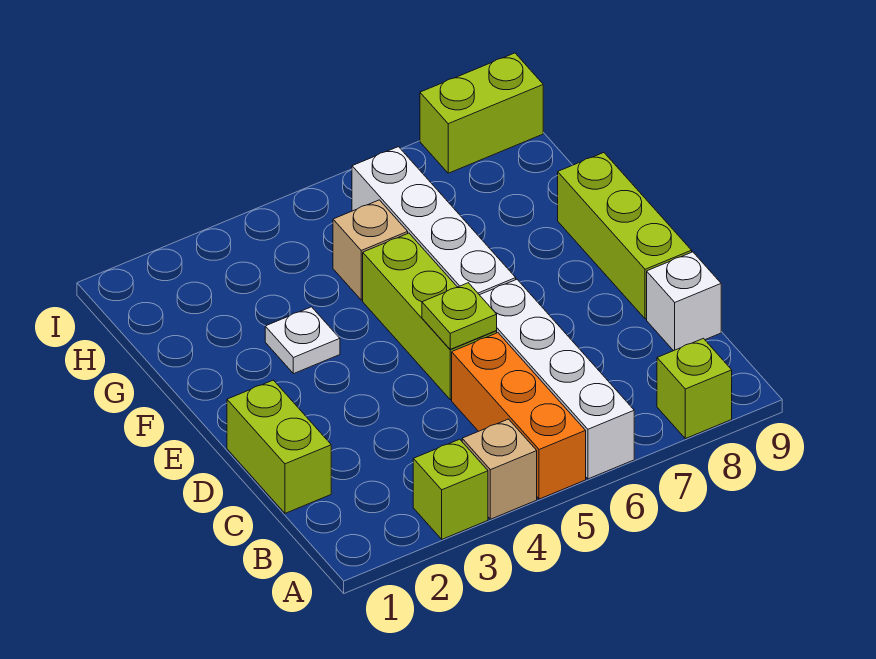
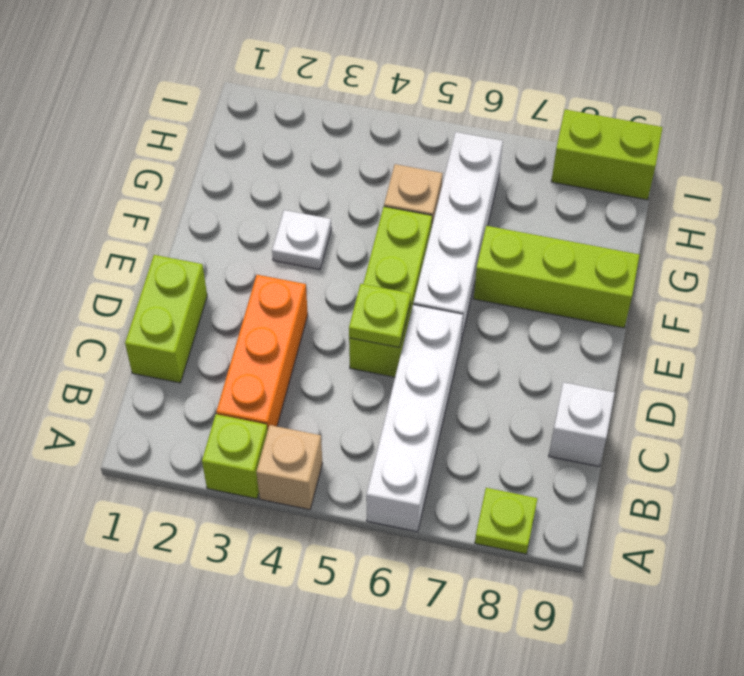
orange brick A5:C5 level 1 -> orange brick B3:D3 level 1
lime brick A8 level 1 -> lime plate A8 level 1
lime brick D9:F9 level 1 -> lime brick F7:F9 level 1

